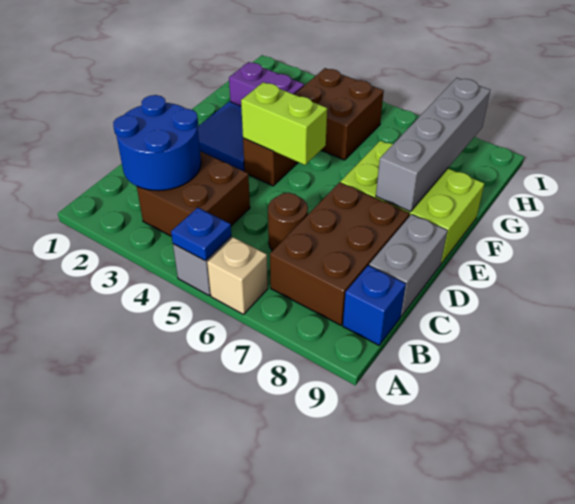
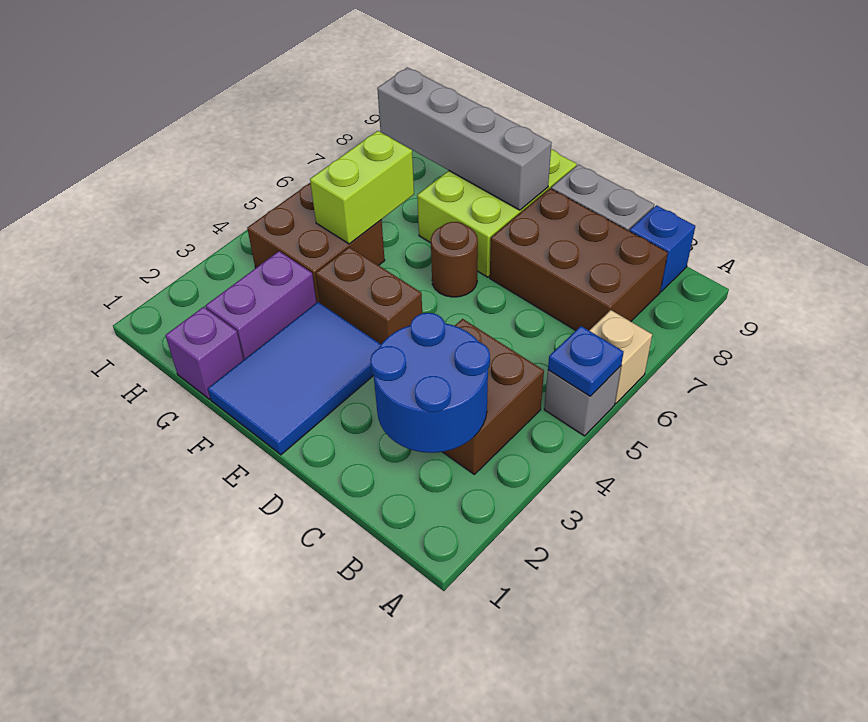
brown round brick C6 level 1 -> brown round brick E6 level 1
blue tile E2:F3 level 1 -> blue tile E1:F3 level 1
lime brick E4:E5 level 2 -> lime brick G5:G6 level 2
none -> purple brick G1 level 1

